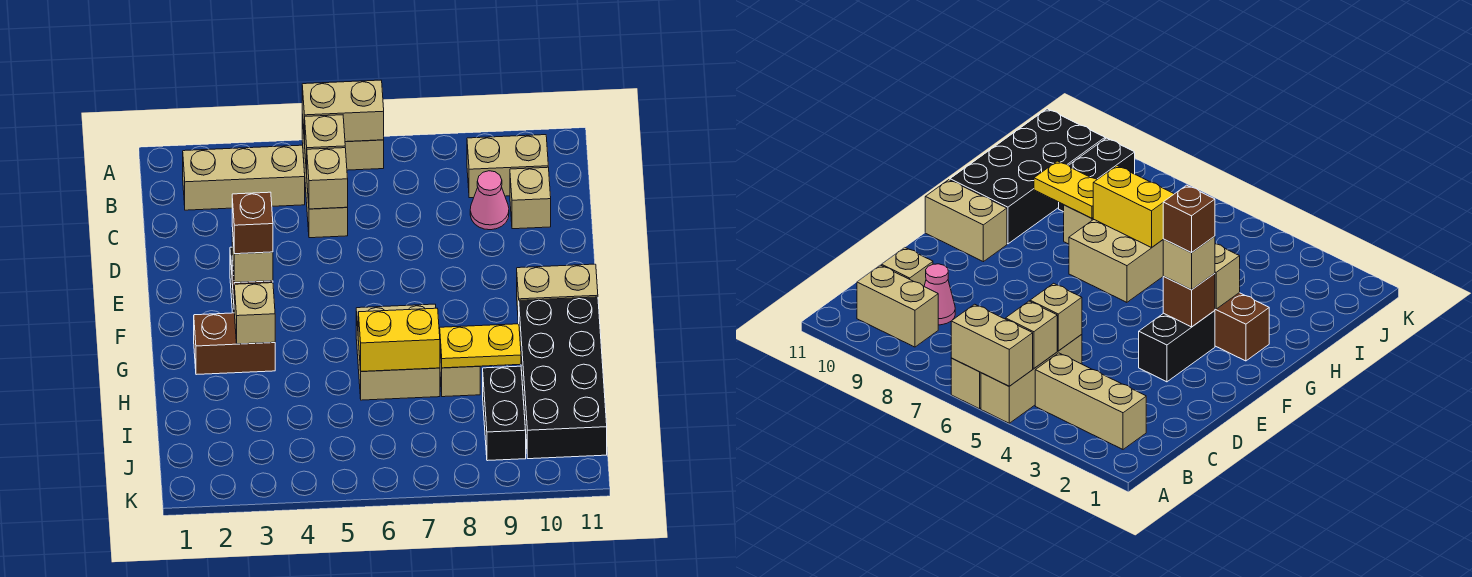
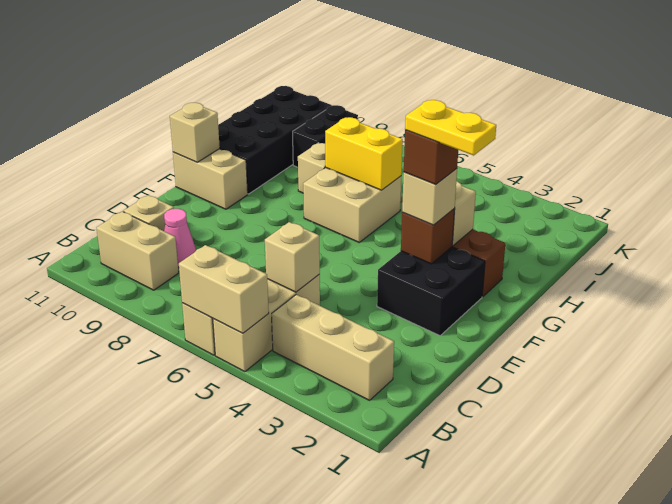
tan brick B5 level 2 -> tan brick F11 level 2
black brick E3:F3 level 1 -> black brick E2:F3 level 1
yellow plate H8:H9 level 2 -> yellow plate F2:F3 level 5

